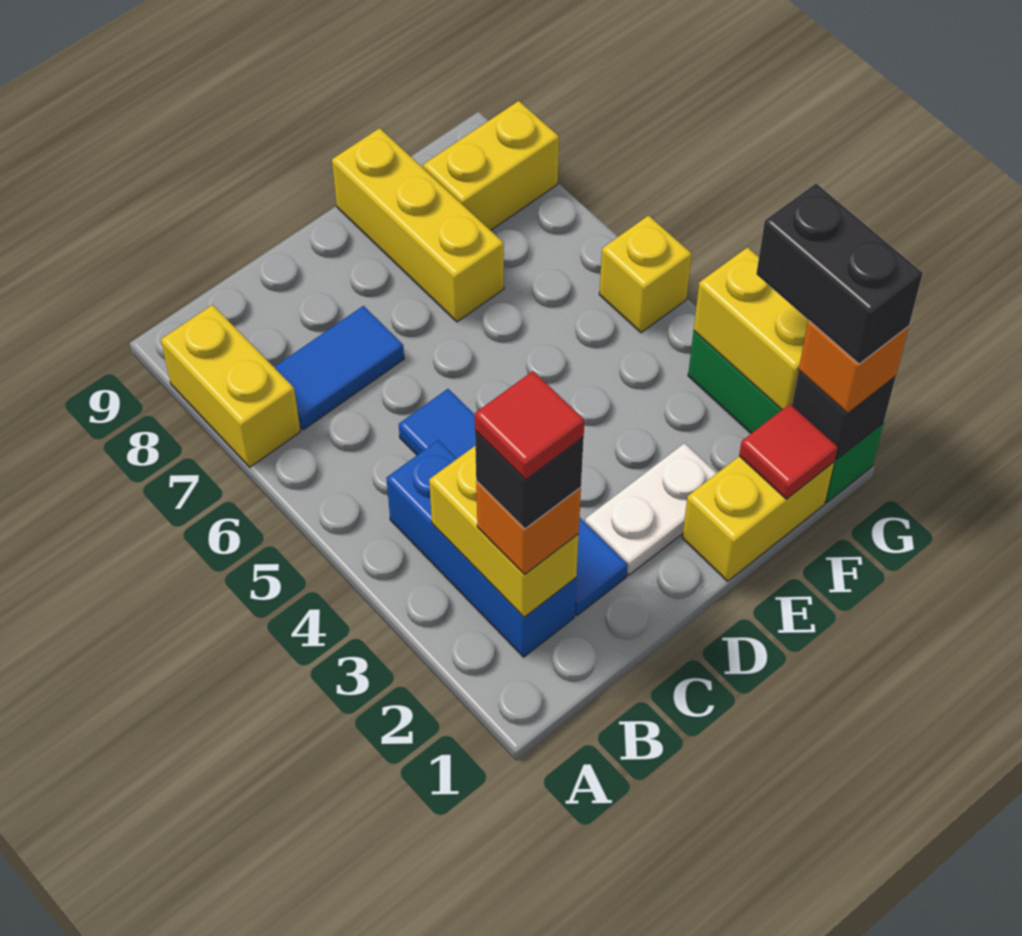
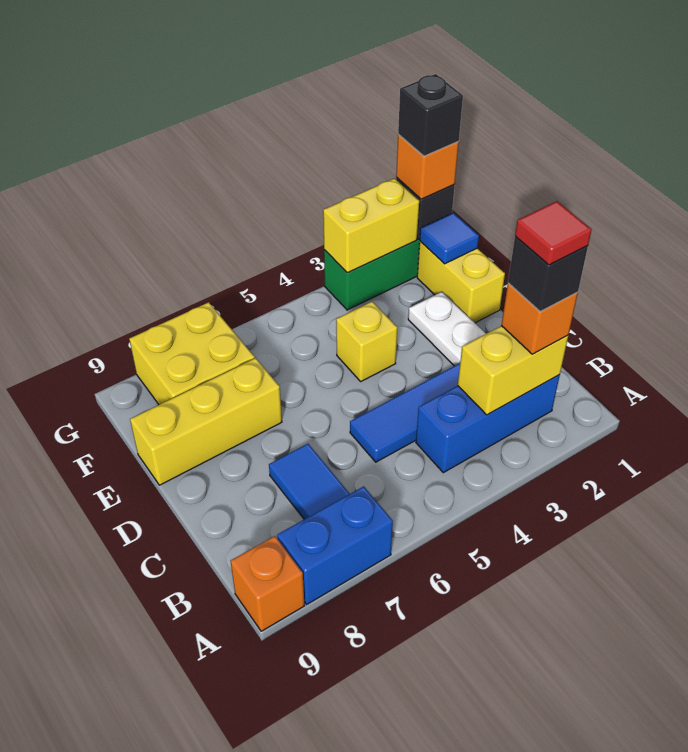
yellow brick A7:A8 level 1 -> blue brick A7:A8 level 1
none -> orange brick A9 level 1
red tile F1 level 2 -> blue tile F1 level 2
yellow brick F8:G8 level 1 -> yellow brick F7:G8 level 1
black brick G1:G2 level 4 -> black brick G1 level 4
yellow brick G5 level 1 -> yellow brick E4 level 1

